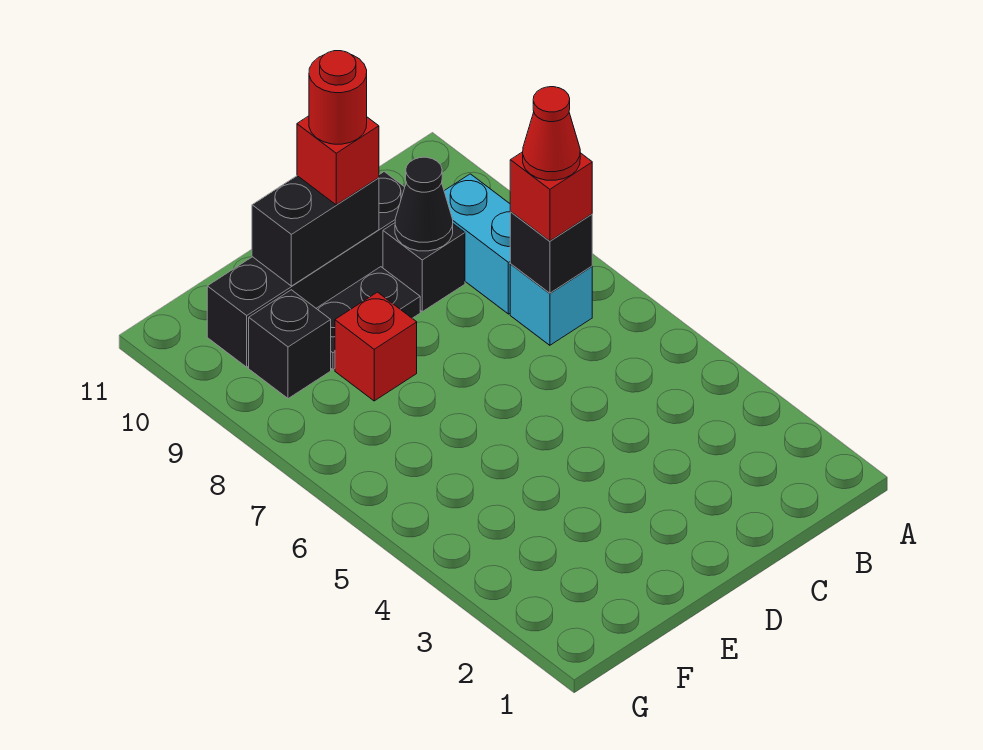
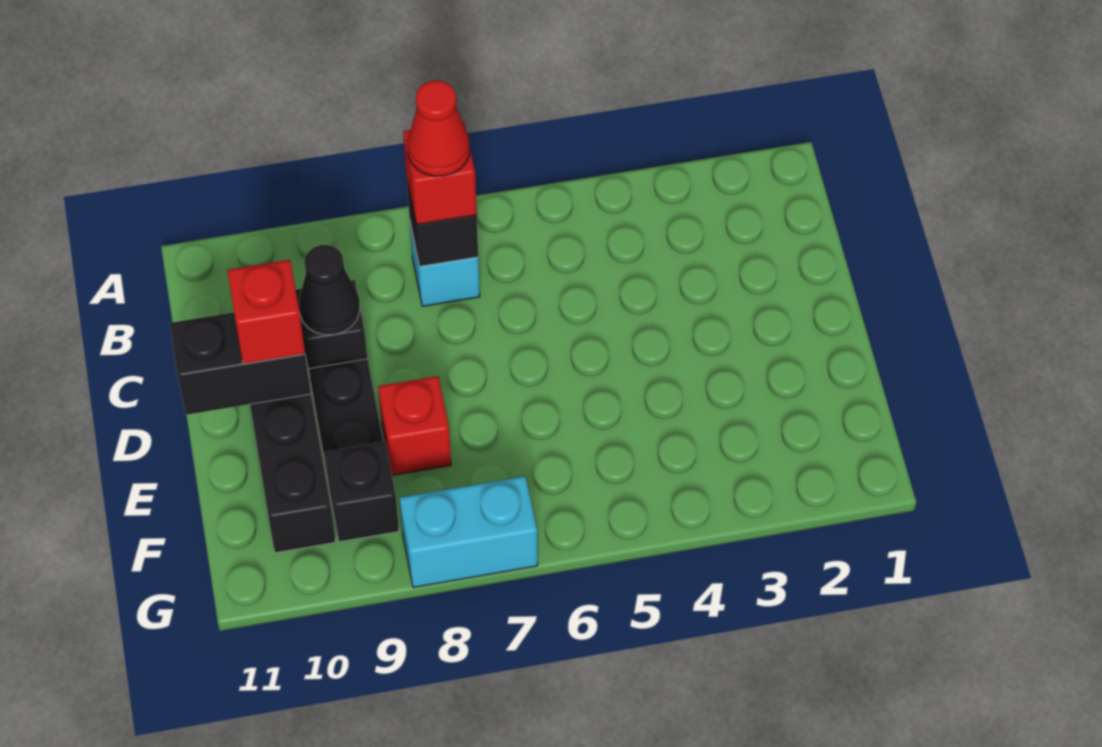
cyan brick B8:B9 level 1 -> cyan brick G7:G8 level 1
black brick D10:E10 level 2 -> black brick D10:D11 level 2
red round brick D10 level 4 -> none

